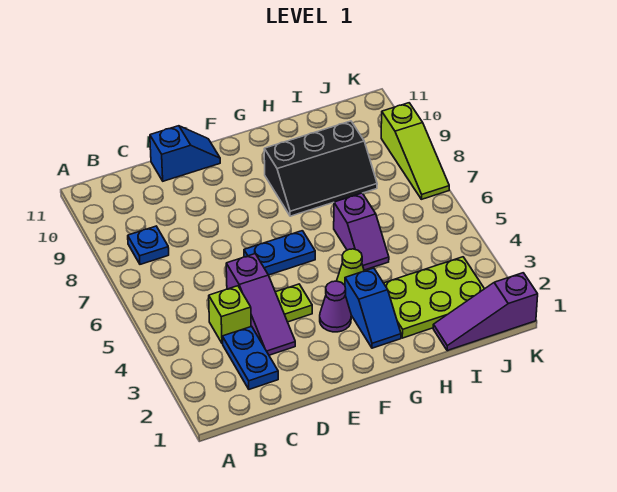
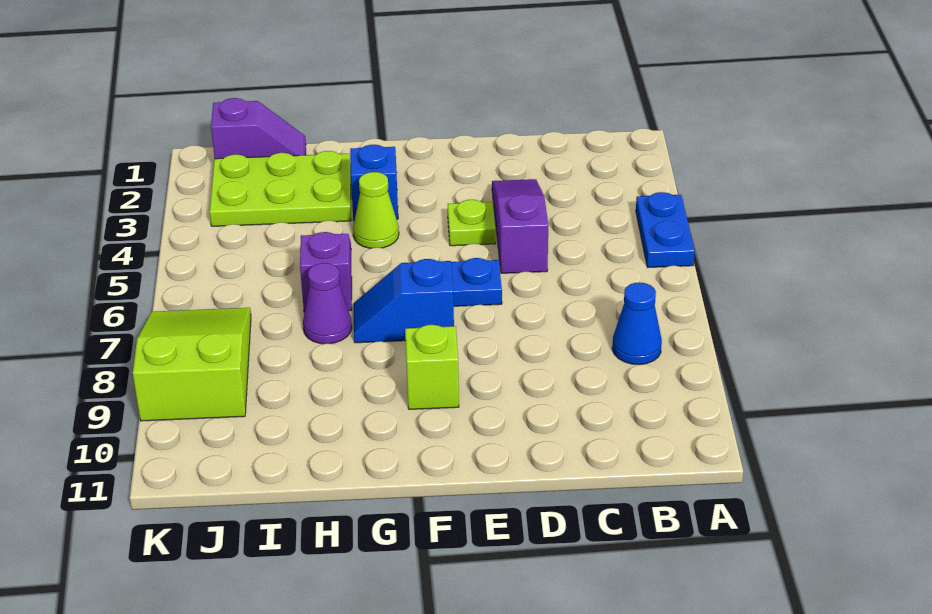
blue plate B8 level 1 -> blue cone B8 level 1
blue plate C2:C3 level 1 -> blue plate A4:A5 level 1
lime brick C4 level 1 -> lime brick F9 level 1
blue slope D11:E11 level 1 top D -> blue slope F7:G7 level 1 top F
purple cone F3 level 1 -> purple cone H7 level 1
black slope G8:I9 level 1 top 9 -> none
purple slope I1:K1 level 1 top K -> purple slope I1:J1 level 1 top J
lime slope K7:K9 level 1 top 9 -> lime slope J7:K9 level 1 top 9

